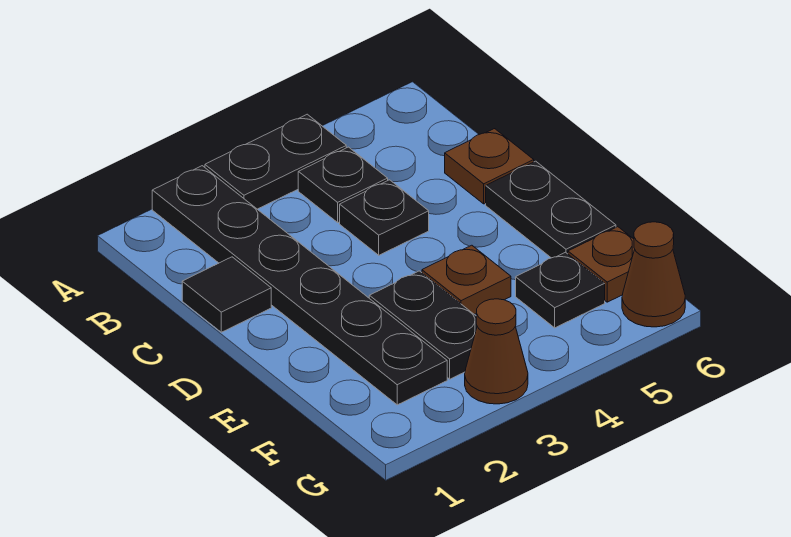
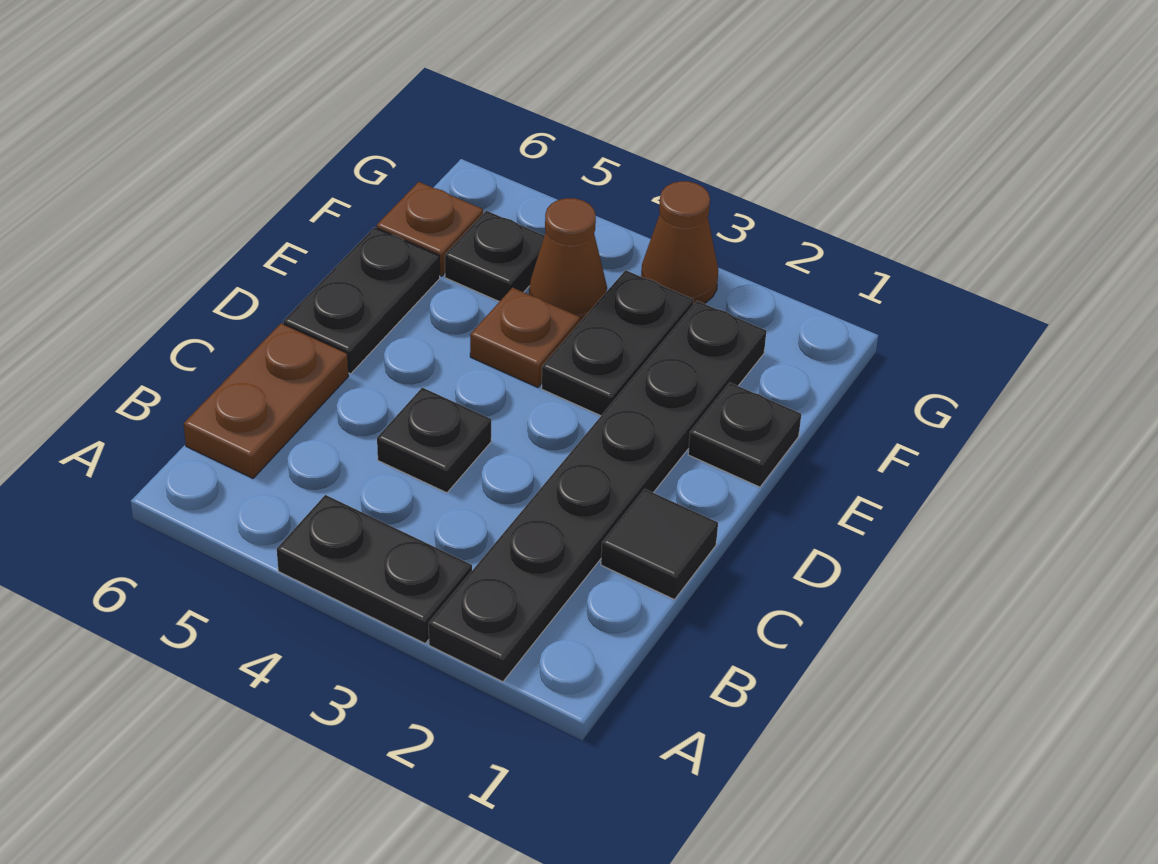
black plate B4 level 1 -> black plate E1 level 1
brown plate C6 level 1 -> brown plate B6:C6 level 1
brown cone G6 level 1 -> brown cone F4 level 1

